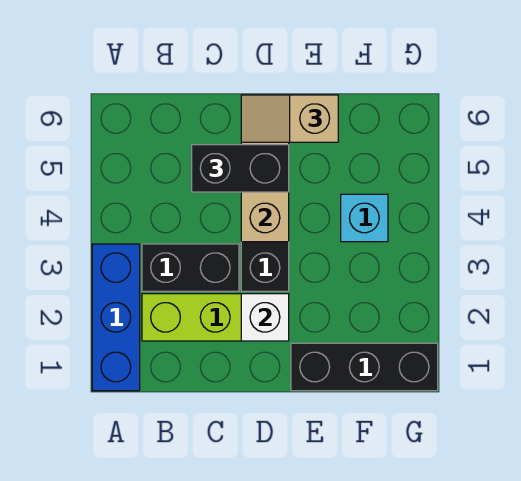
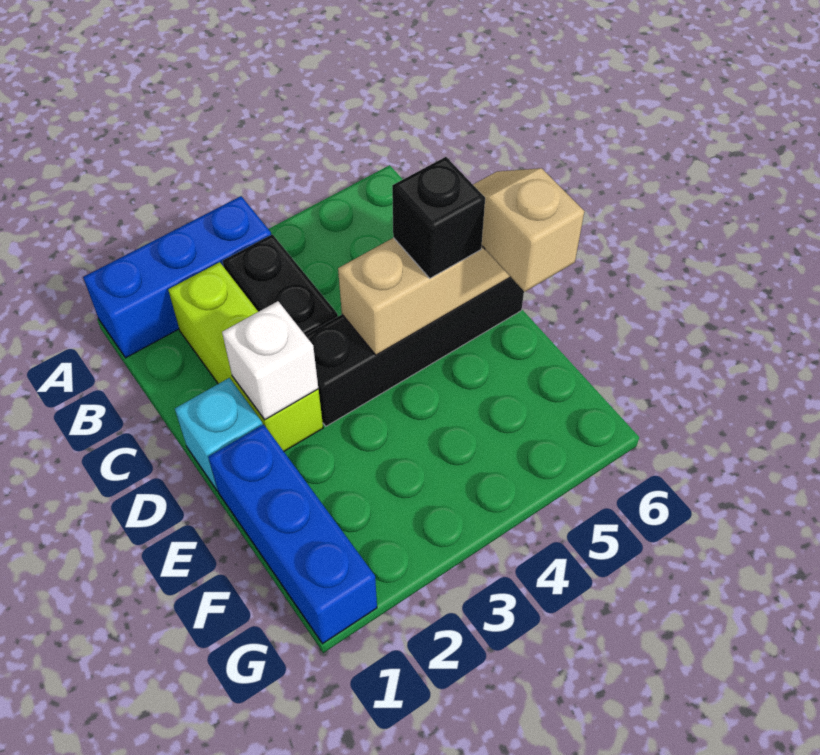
black brick C5:D5 level 3 -> black brick D5 level 3
black brick E1:G1 level 1 -> blue brick E1:G1 level 1
cyan brick F4 level 1 -> cyan brick D1 level 1

